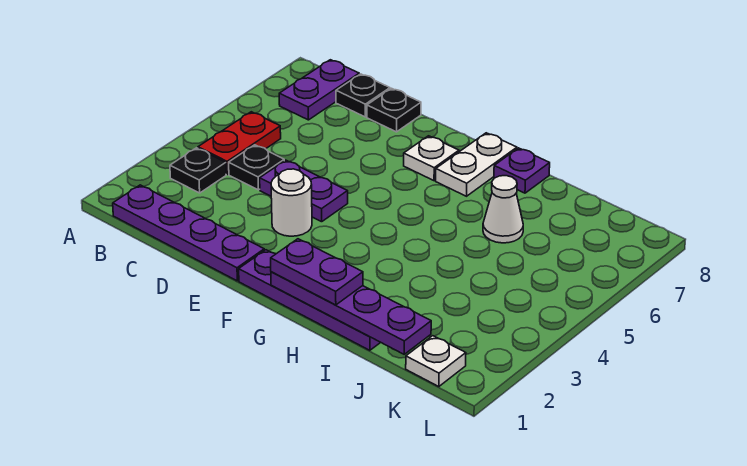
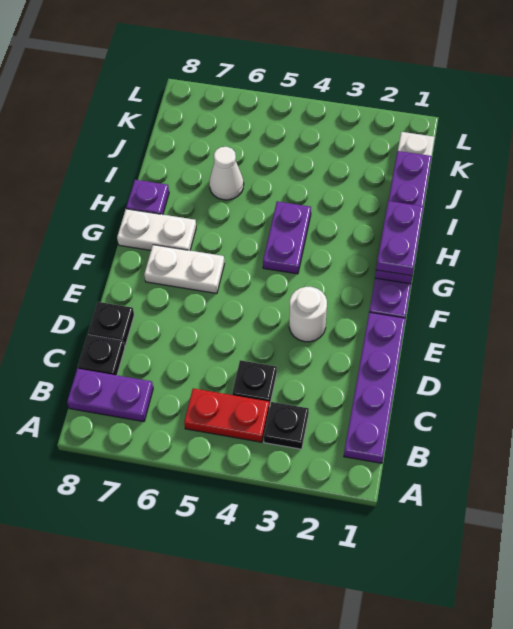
purple plate D4:E4 level 1 -> purple plate G4:H4 level 1
white plate F7 level 1 -> white plate F6:F7 level 1

